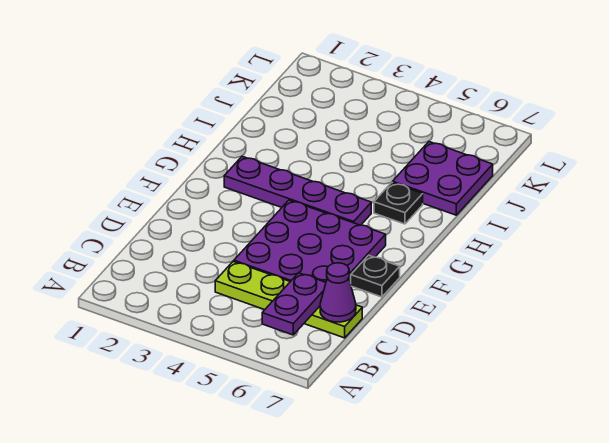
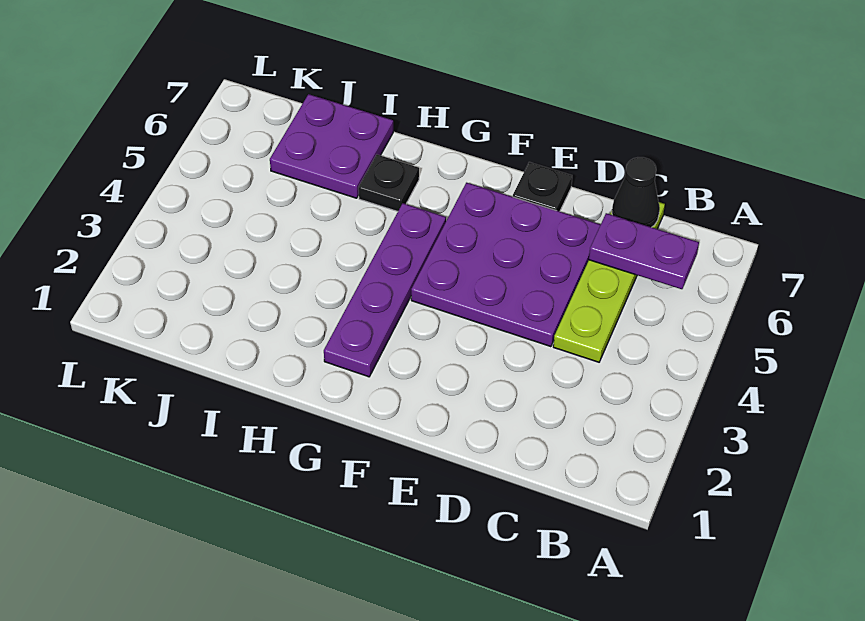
purple cone C7 level 2 -> black cone C7 level 2

